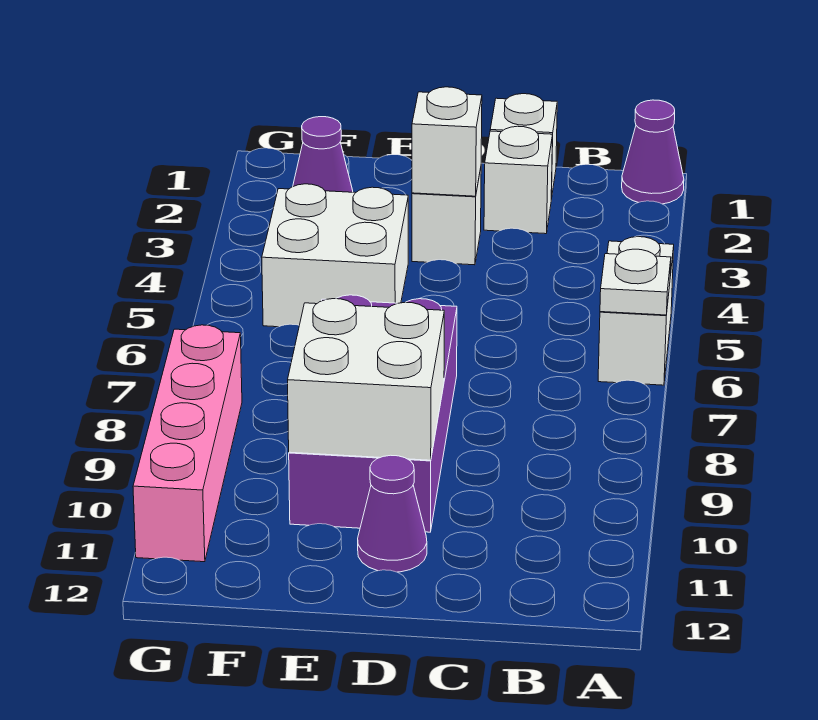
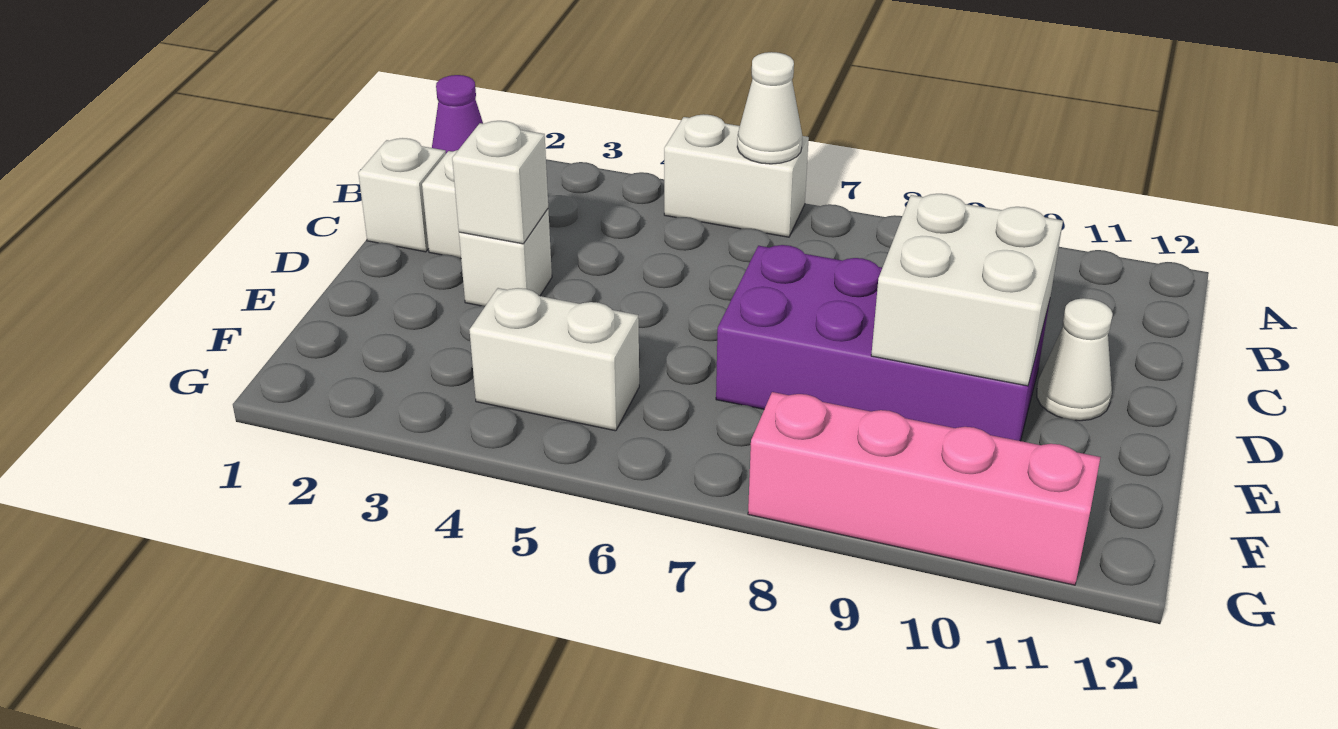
white plate A6 level 2 -> white cone A6 level 2
purple cone D11 level 1 -> white cone D11 level 1
white brick E4:F5 level 1 -> white brick F4:F5 level 1
purple cone F2 level 1 -> none

